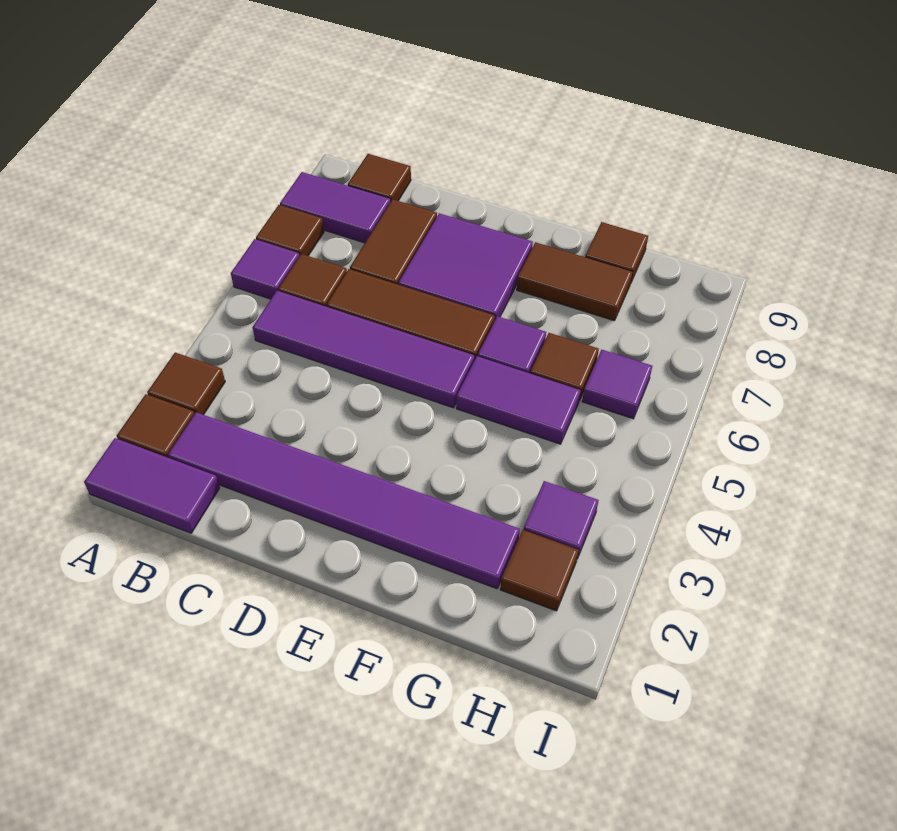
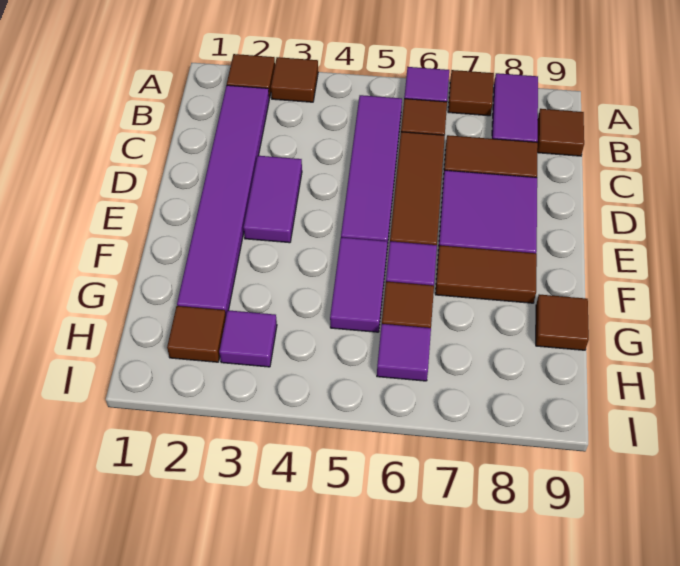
purple tile A1:B1 level 1 -> purple tile D3:E3 level 1
brown tile F8:G8 level 1 -> brown tile F7:F8 level 1

